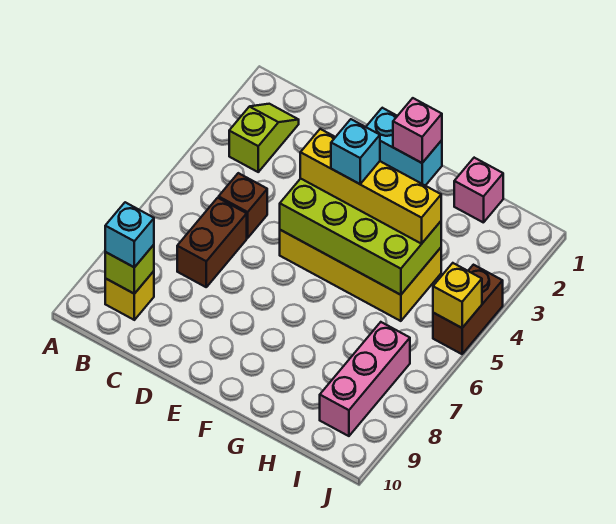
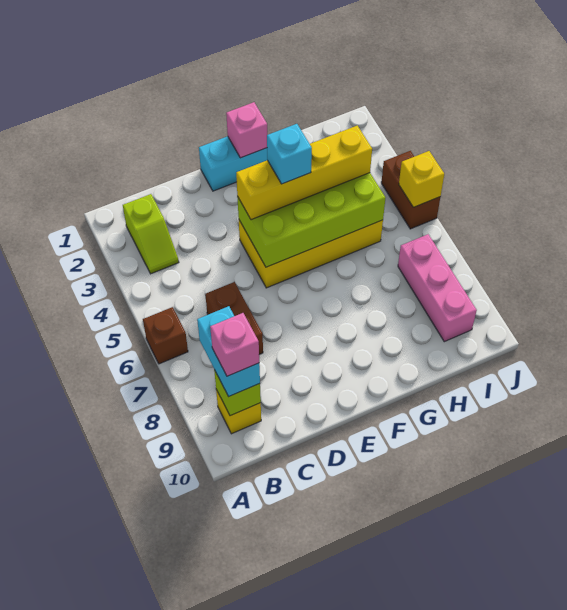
lime slope B2:B3 level 1 top 3 -> lime slope B2:B3 level 1 top 2
cyan brick B9 level 3 -> cyan brick B8:B9 level 3
brown brick C5 level 1 -> brown brick A6 level 1
pink brick H1 level 1 -> pink brick B9 level 4

